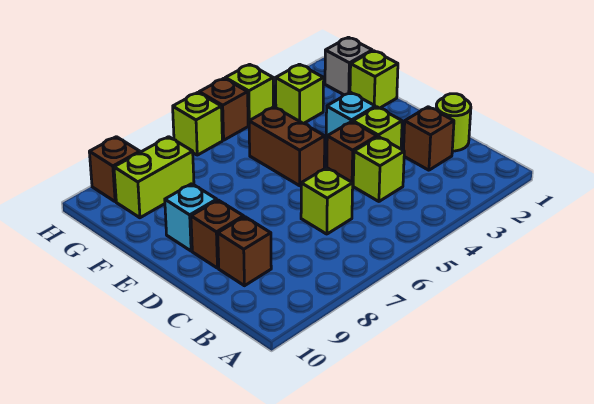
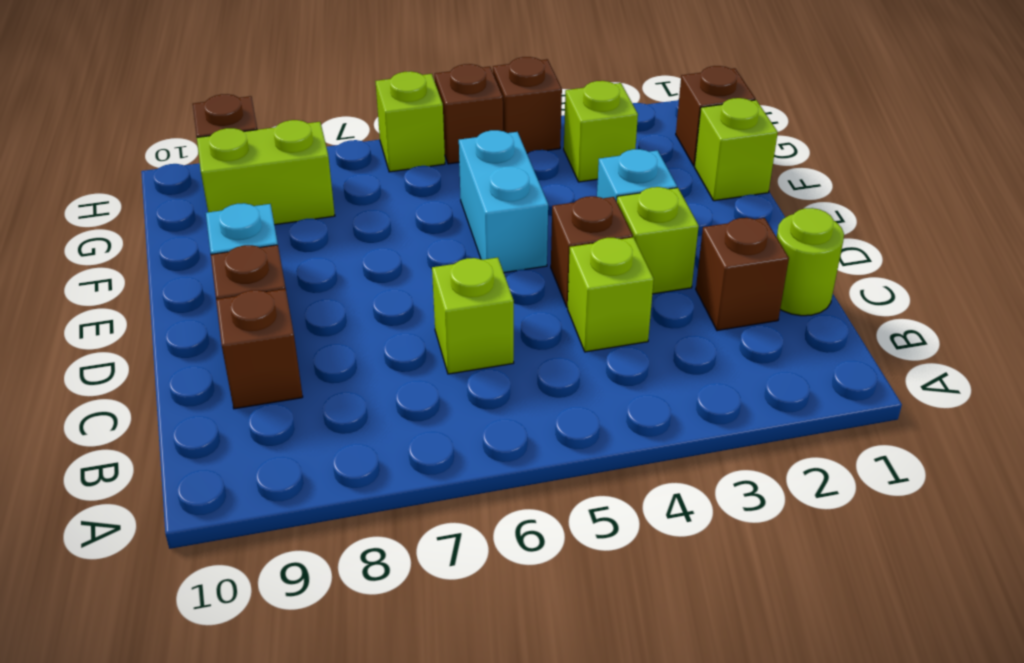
brown brick E5:F5 level 1 -> cyan brick E5:F5 level 1
grey brick G1 level 1 -> brown brick G1 level 1
lime brick H4 level 1 -> brown brick H4 level 1

